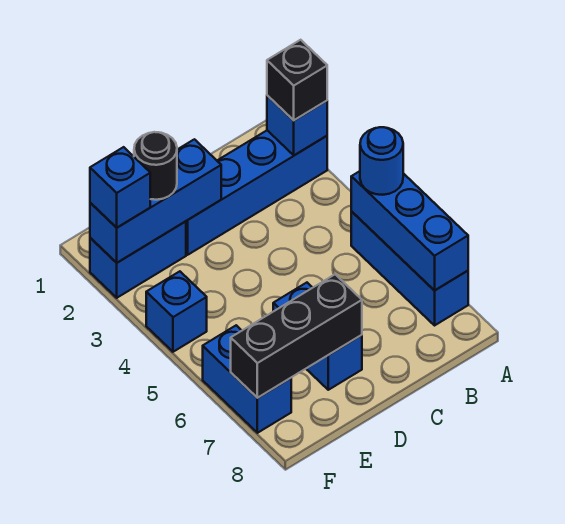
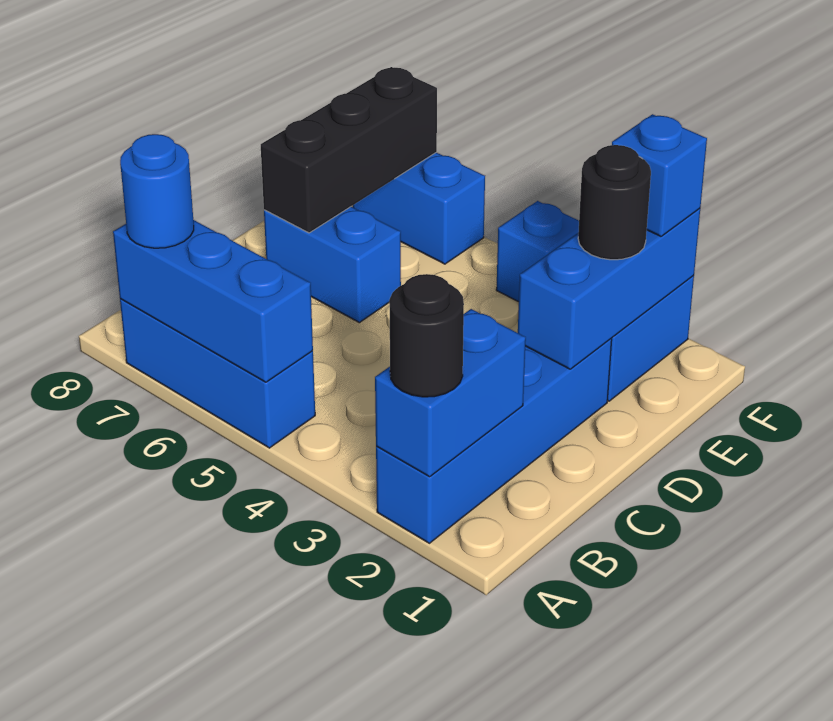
blue brick A2 level 2 -> blue brick A2:B2 level 2
black brick A2 level 3 -> black round brick A2 level 3
blue round brick A5 level 3 -> blue round brick A7 level 3

